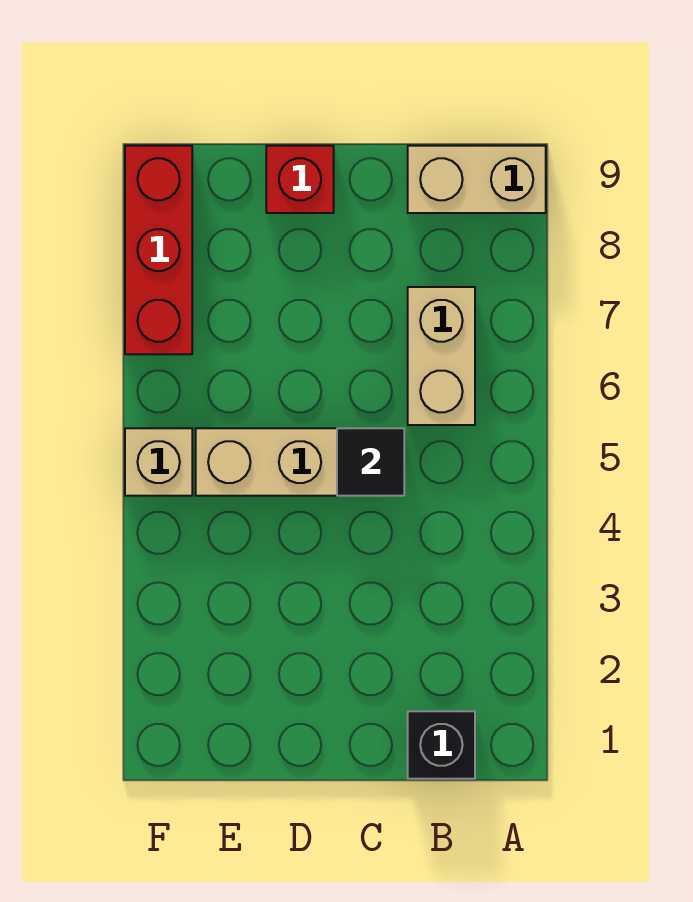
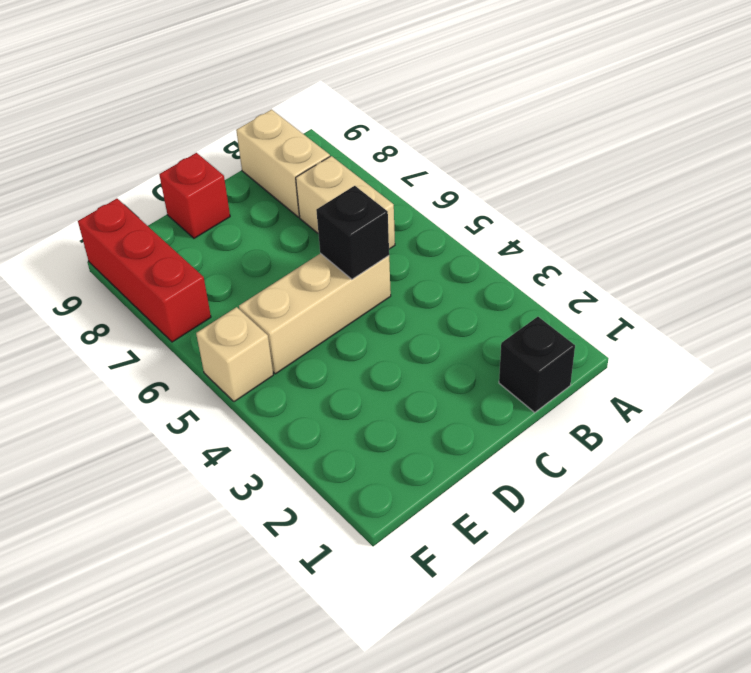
tan brick A9:B9 level 1 -> tan brick B8:B9 level 1
black tile C5 level 2 -> black brick C5 level 2

